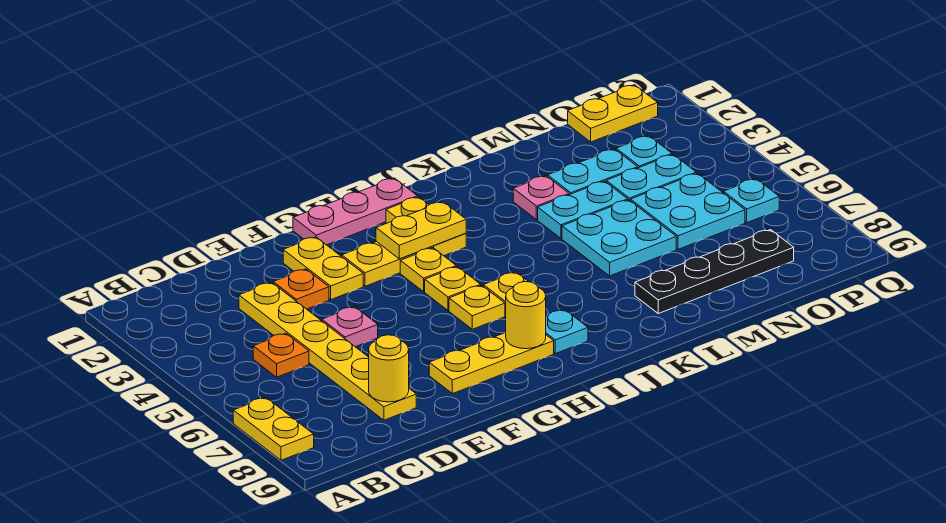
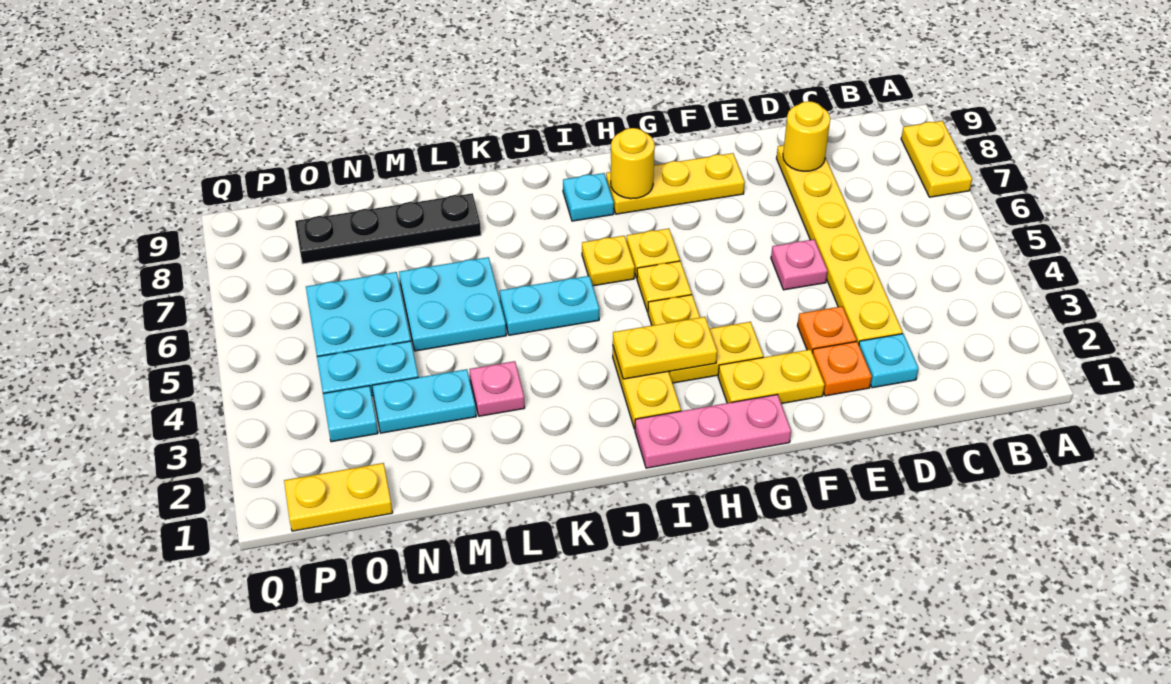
orange plate C5 level 1 -> orange plate E2 level 1
yellow plate F2:F3 level 1 -> yellow plate F2:G2 level 1
cyan plate L4:M4 level 1 -> cyan plate J5:K5 level 1
cyan plate P6 level 1 -> cyan plate D2 level 1

